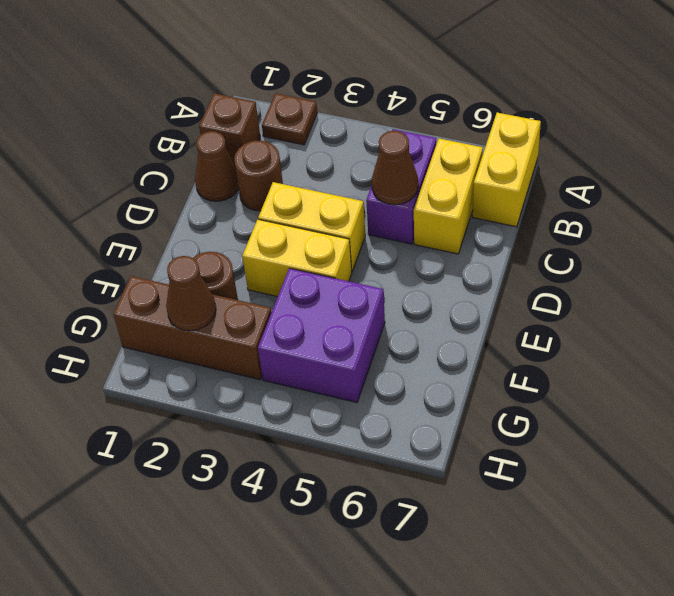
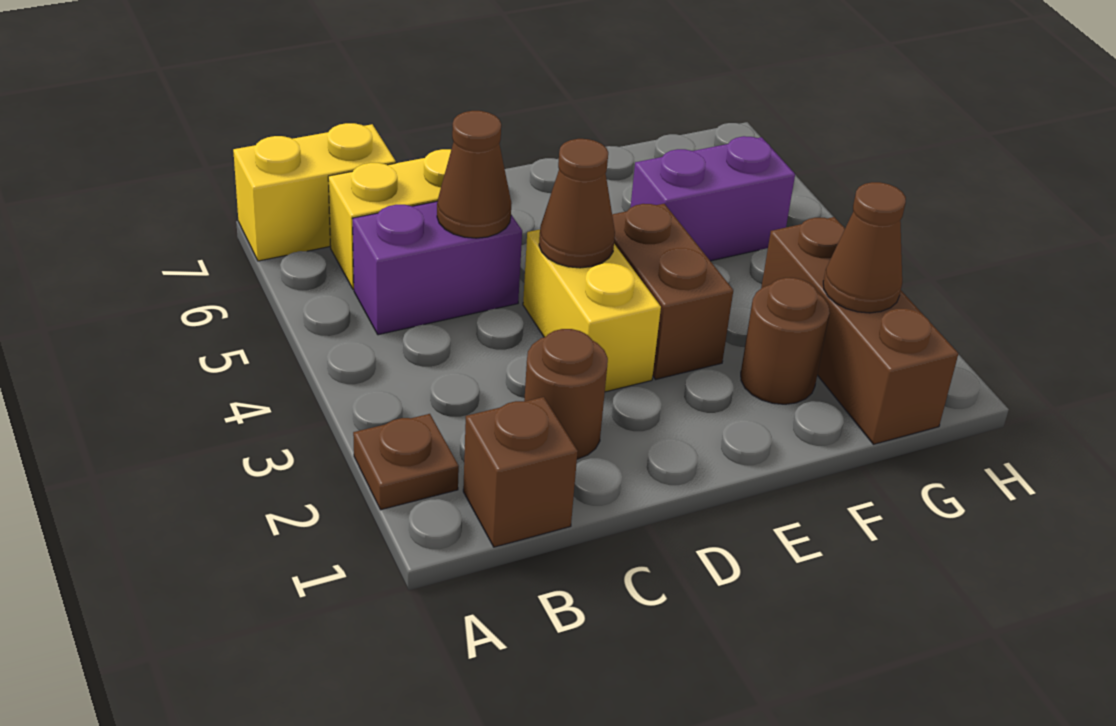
brown cone C1 level 1 -> brown cone D4 level 2
yellow brick E3:E4 level 1 -> brown brick E3:E4 level 1
purple brick F4:G5 level 1 -> purple brick F5:G5 level 1

